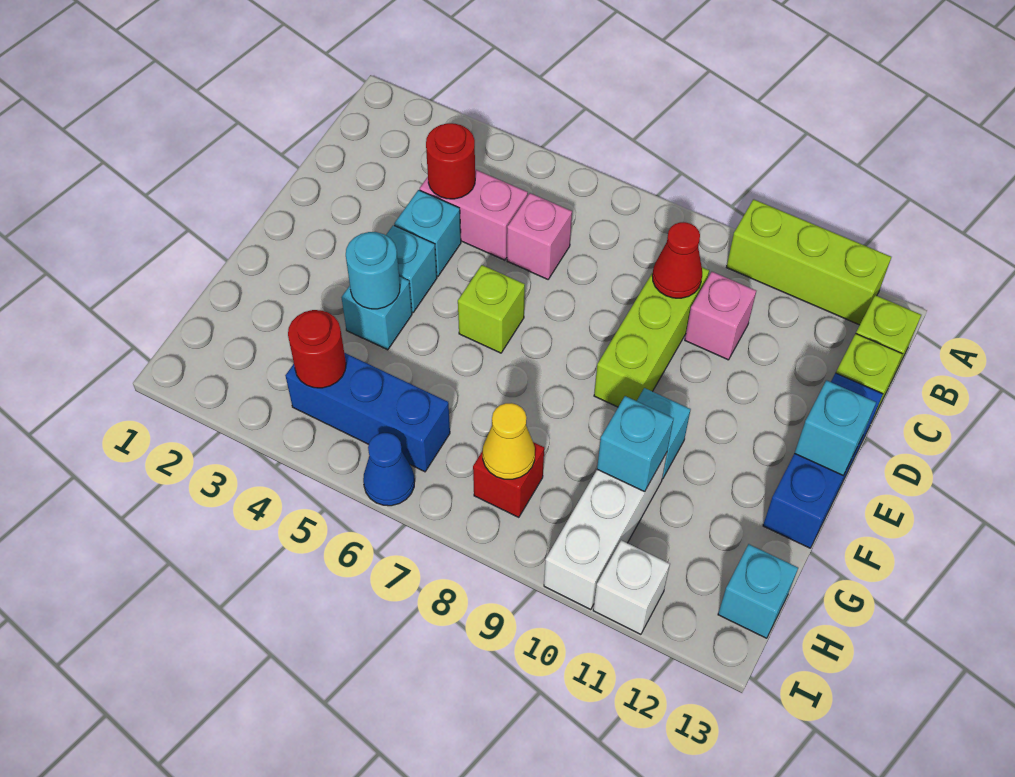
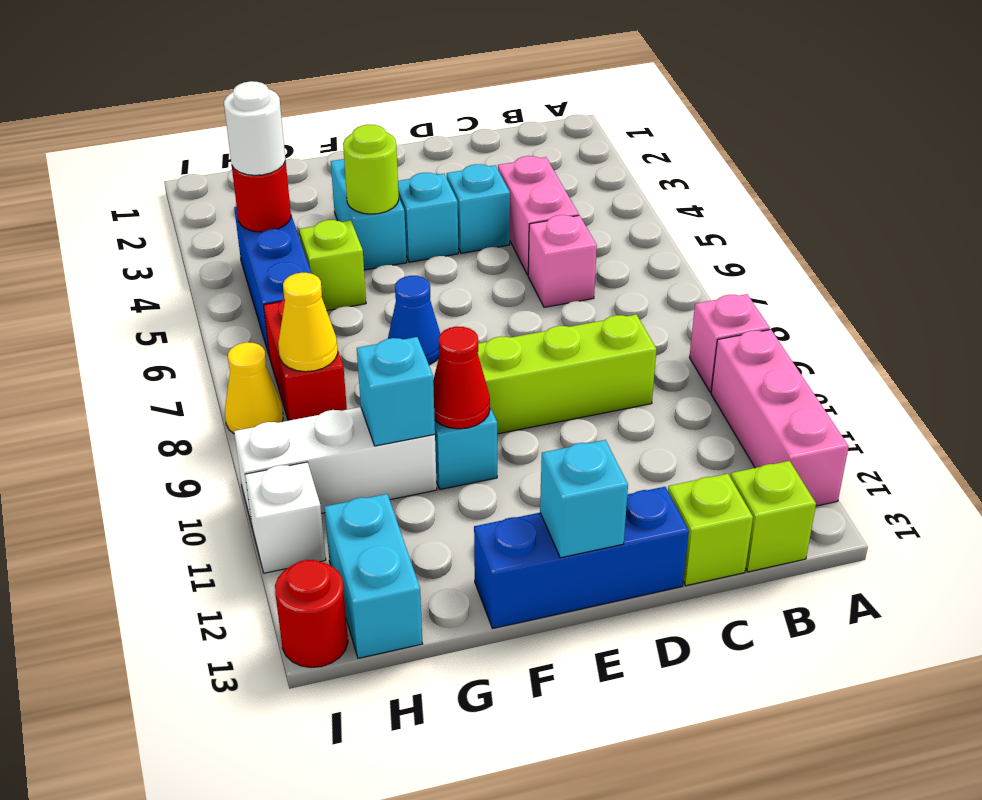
lime brick A10:A12 level 1 -> pink brick A10:A12 level 1
red round brick C4 level 2 -> red round brick I13 level 1
red cone C9 level 2 -> red cone F10 level 2
pink brick C10 level 1 -> pink brick A9 level 1
lime brick E6 level 1 -> lime brick G5 level 1
cyan brick F4 level 1 -> cyan brick F3:F4 level 1
cyan round brick F4 level 2 -> lime round brick F4 level 2
none -> white round brick H4 level 3
red brick H8 level 1 -> red brick H7:H8 level 1
cyan brick H13 level 1 -> cyan brick H12:H13 level 1
blue cone I6 level 1 -> blue cone F7 level 1
none -> yellow cone I8 level 1

